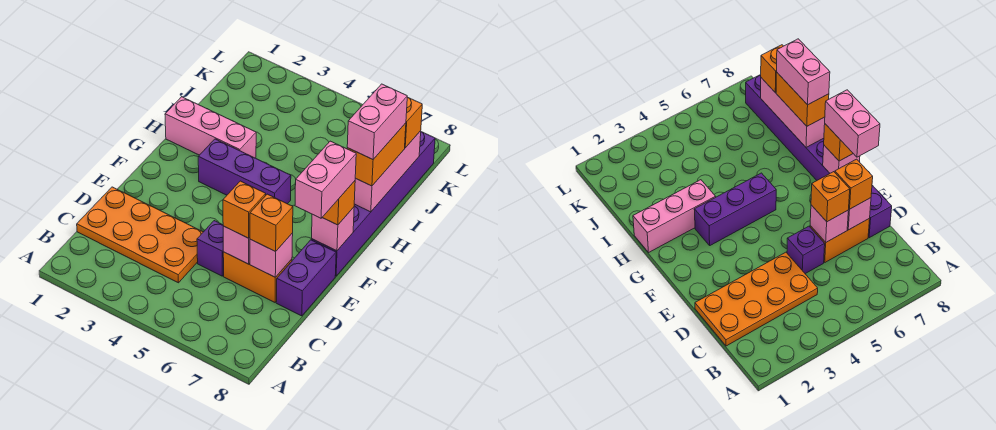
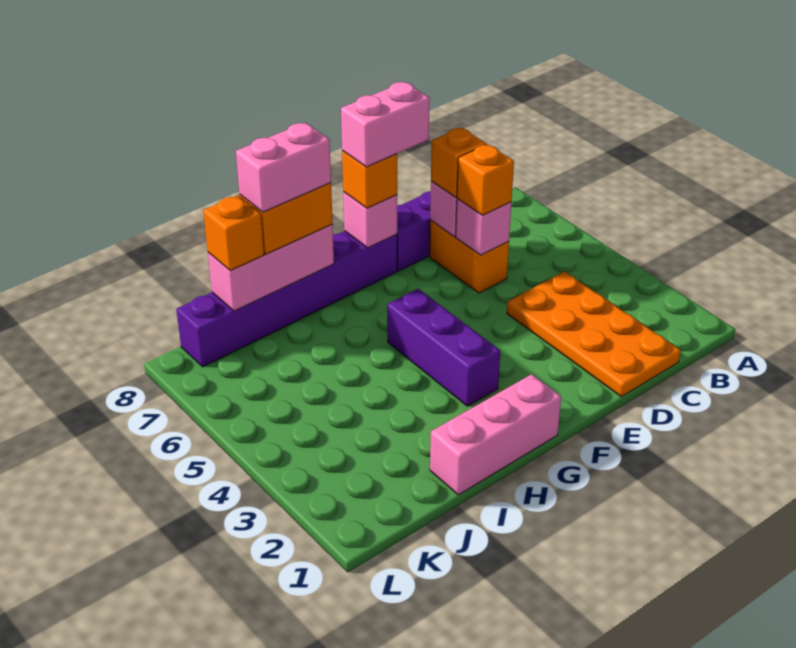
purple brick D5 level 1 -> none
pink brick H1:H3 level 1 -> pink brick G1:I1 level 1

